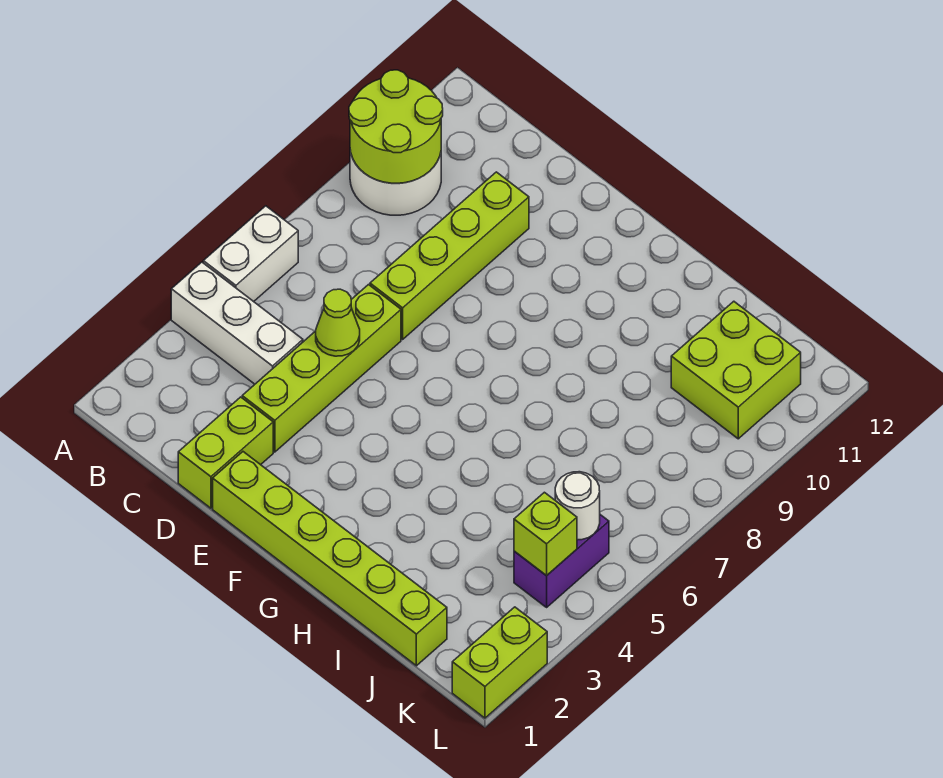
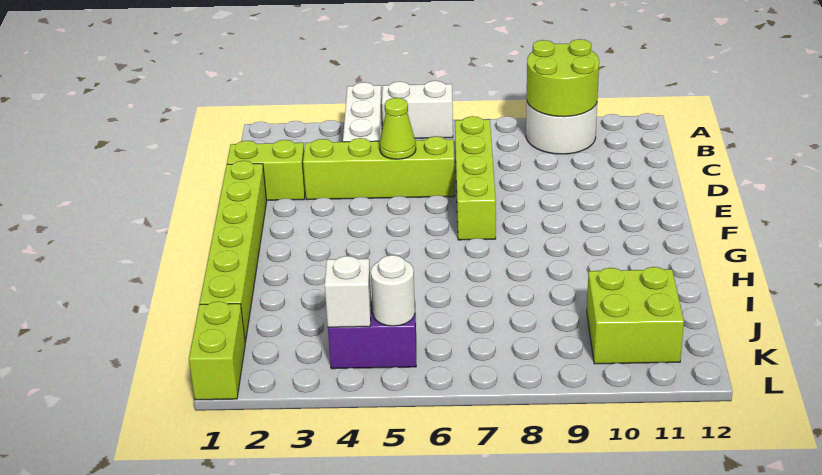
lime brick D7:D10 level 1 -> lime brick C7:F7 level 1
lime brick K4 level 2 -> white brick K4 level 2
lime brick L1:L2 level 1 -> lime brick K1:L1 level 1

